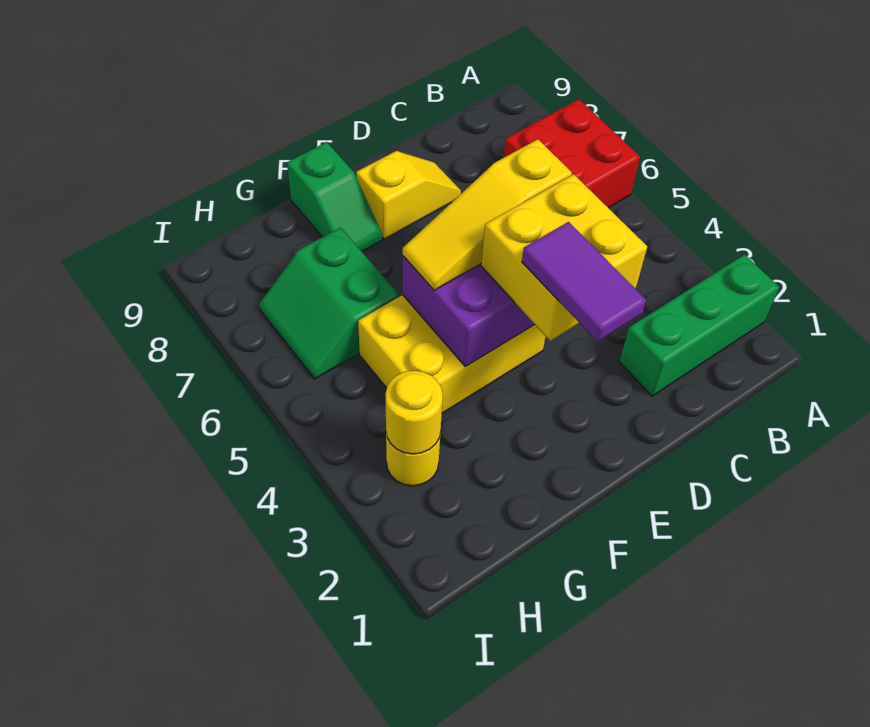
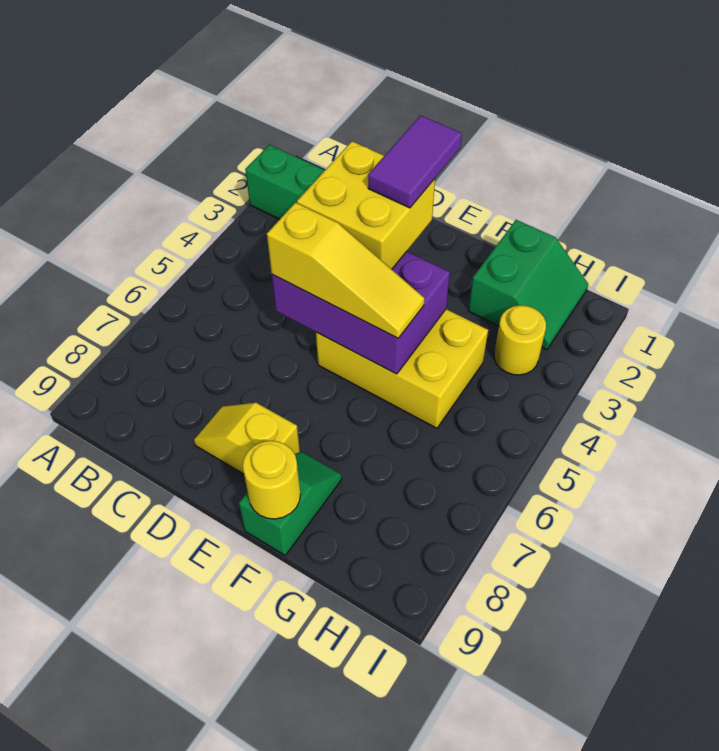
red brick A6:B7 level 1 -> none
green slope G6:H7 level 1 top G -> green slope G1:H2 level 1 top G
yellow round brick H3 level 2 -> yellow round brick F9 level 2

